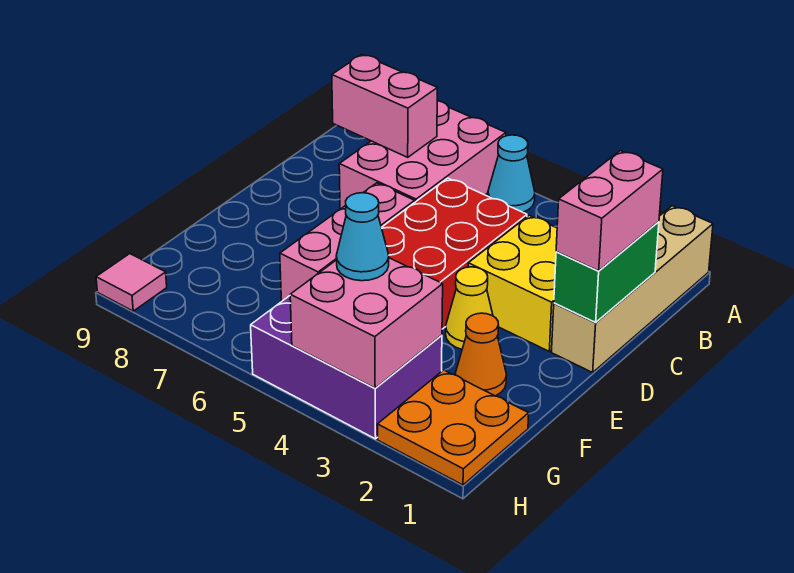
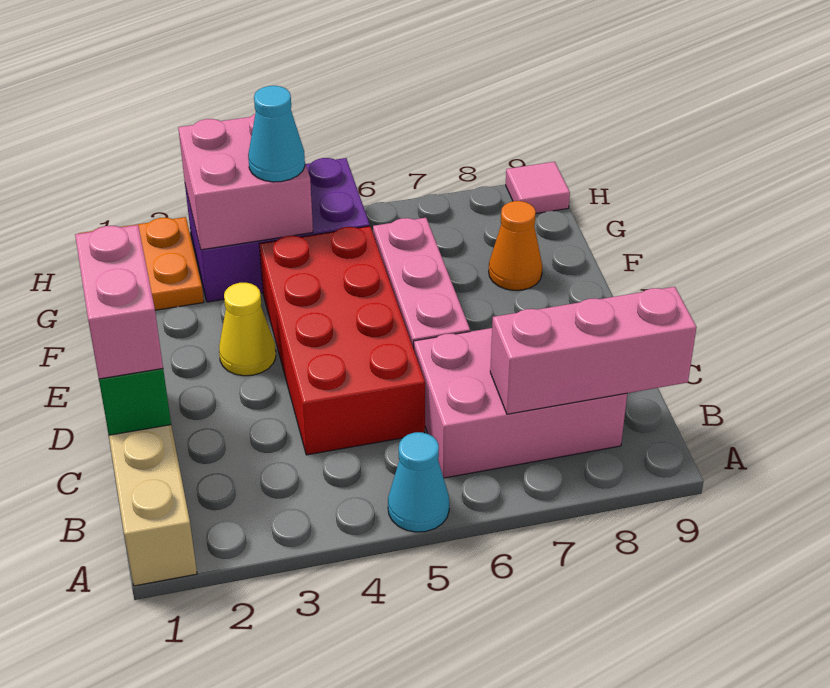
pink brick A6:C7 level 1 -> pink brick B6:C8 level 1
pink brick B7:B8 level 2 -> pink brick B7:B9 level 2
yellow brick C2:D3 level 1 -> none
orange cone F2 level 1 -> orange cone F8 level 1

